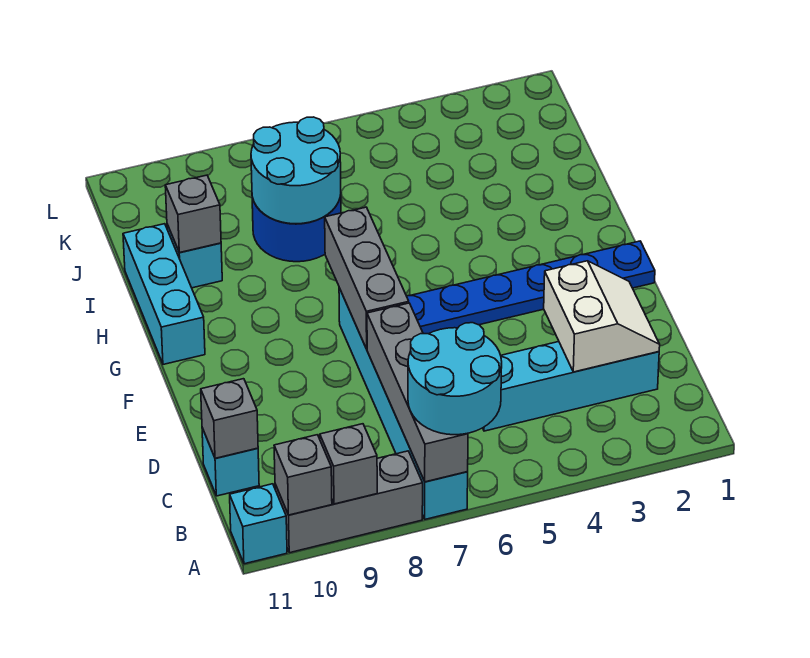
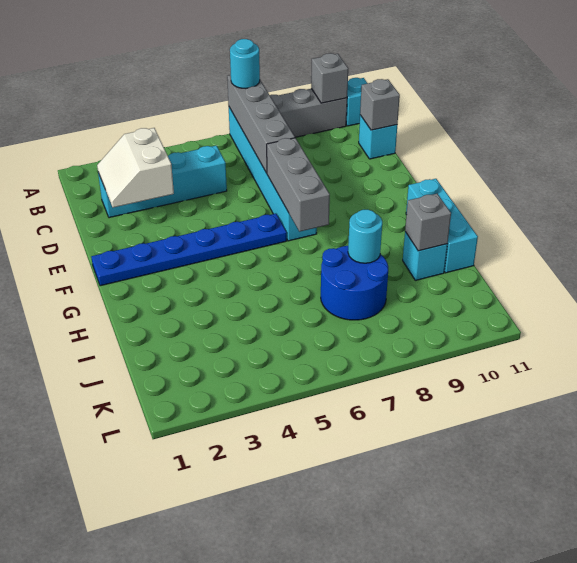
cyan round brick A6:B7 level 3 -> cyan round brick A7 level 3
grey brick A9 level 2 -> none
cyan round brick I7:J8 level 2 -> cyan round brick I8 level 2

